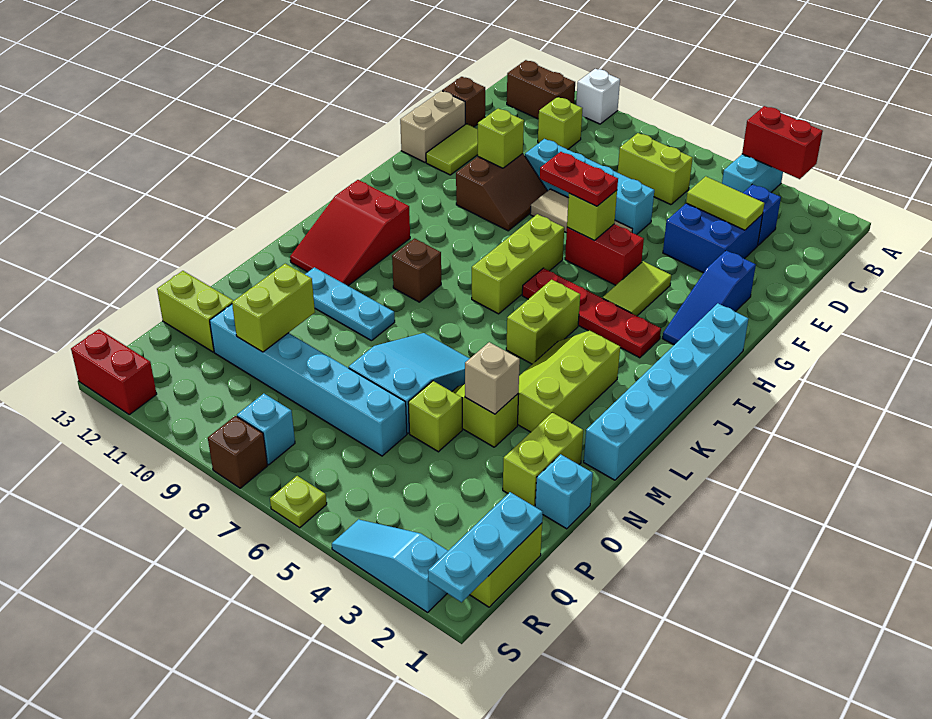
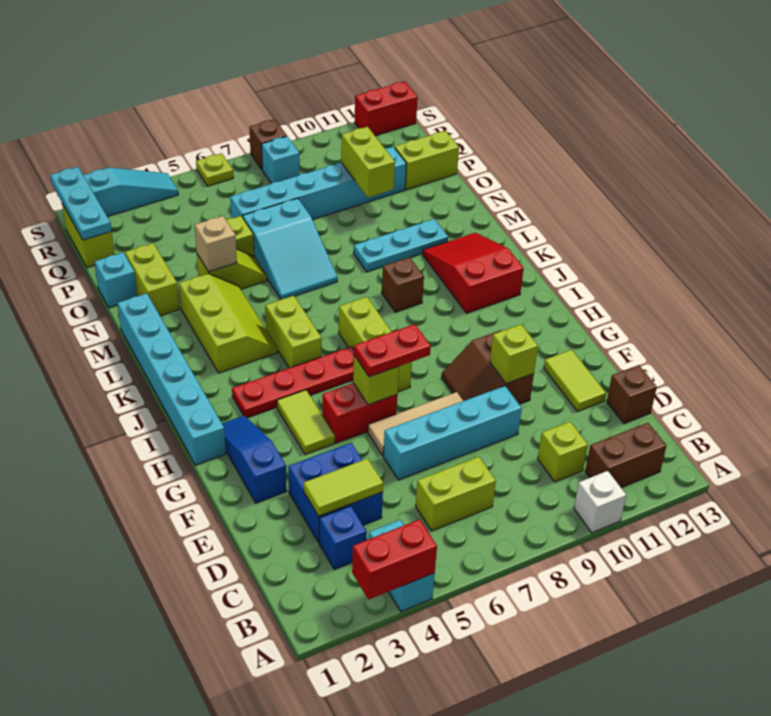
tan brick E13:F13 level 1 -> none

